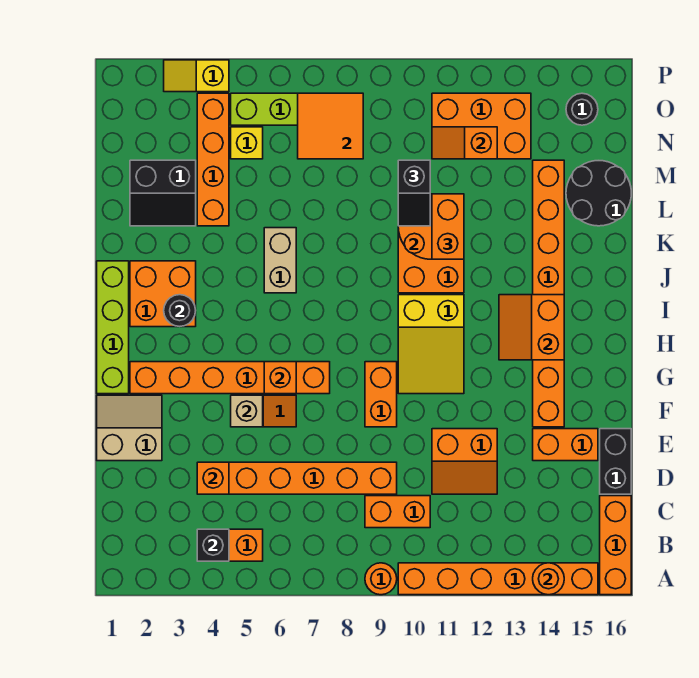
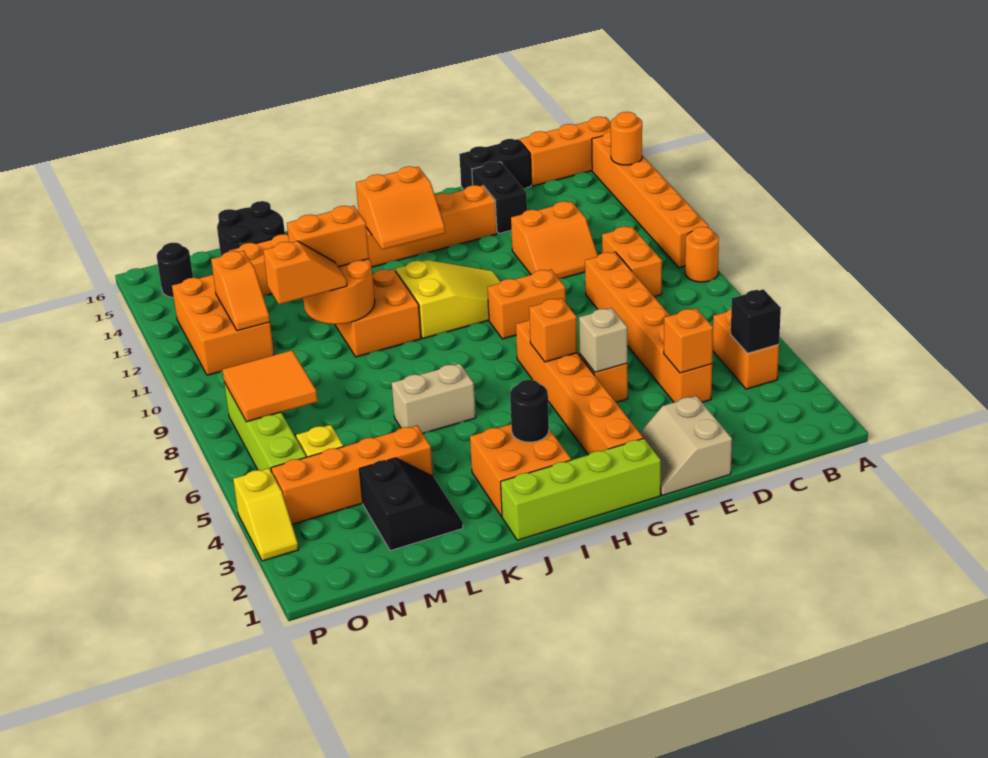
orange slope D11:E12 level 1 top E -> orange slope D11:E12 level 1 top 12
orange brick E14:E15 level 1 -> black brick E14:E15 level 1
black slope L10:M10 level 3 top M -> orange slope L10:M10 level 3 top M

